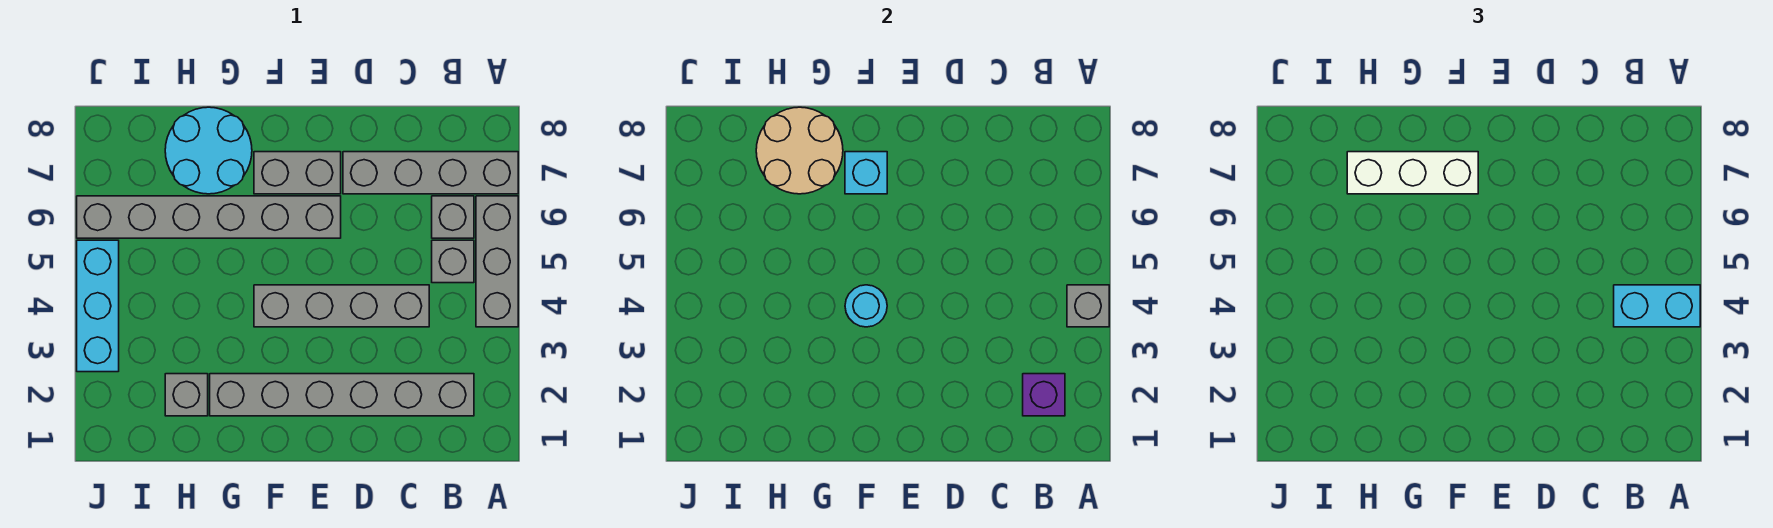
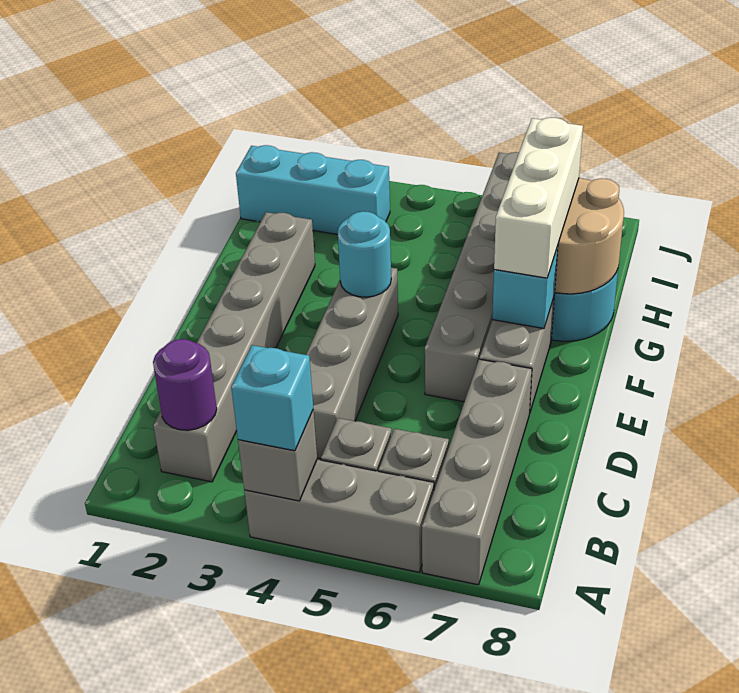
cyan brick A4:B4 level 3 -> cyan brick A4 level 3
purple brick B2 level 2 -> purple round brick B2 level 2
grey brick H2 level 1 -> none
cyan brick J3:J5 level 1 -> cyan brick I1:I3 level 1

